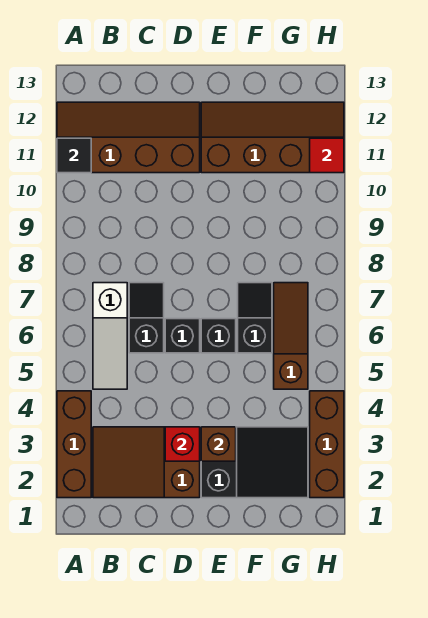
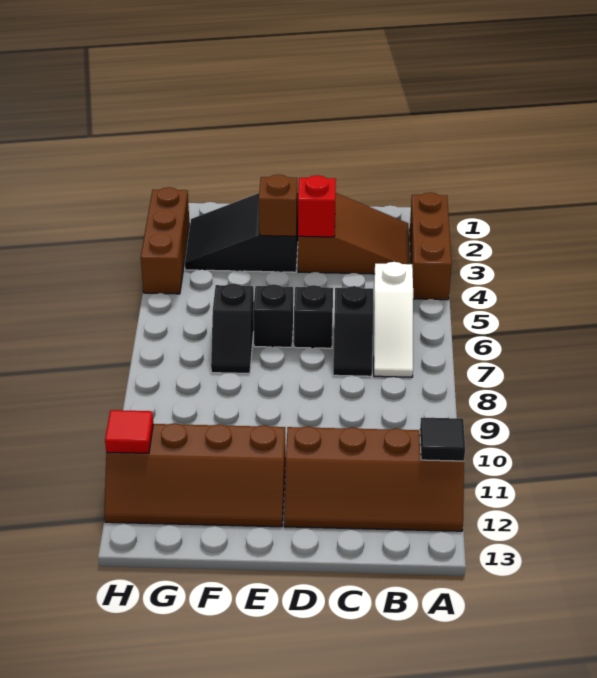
white slope B5:B7 level 1 top 7 -> white slope B5:B7 level 1 top 5
brown slope G5:G7 level 1 top 5 -> none

